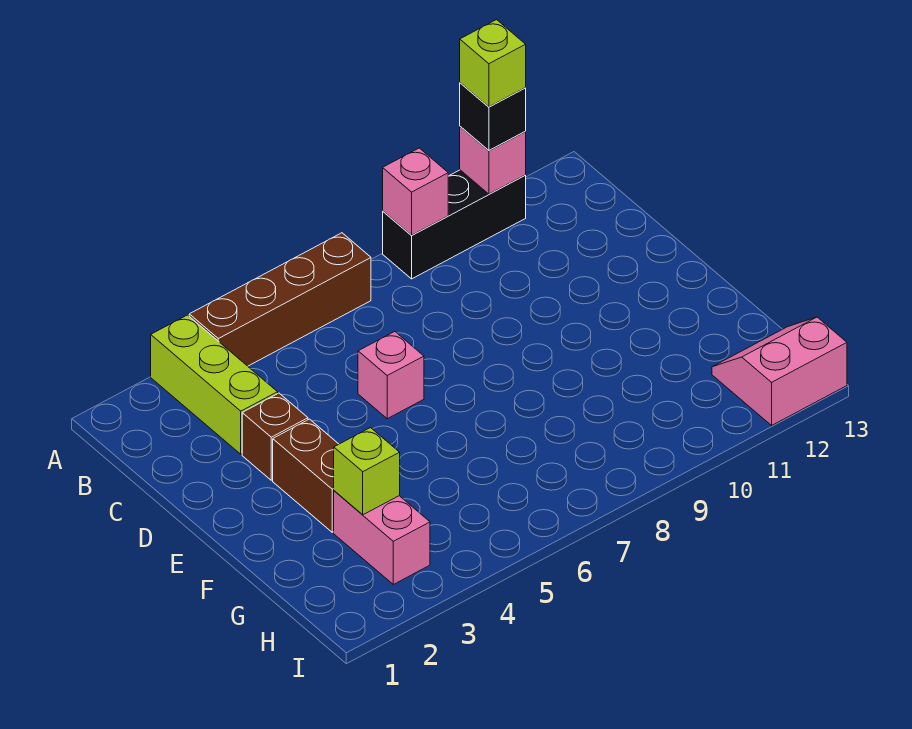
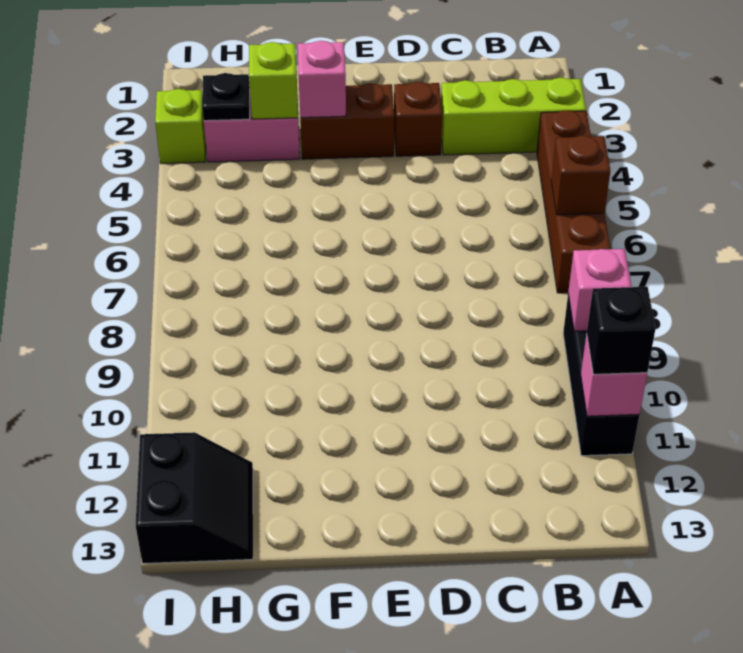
none -> brown brick A6 level 2
lime brick A11 level 4 -> lime brick I3 level 1
pink brick D6 level 1 -> pink brick F3 level 2
none -> black plate H3 level 2
pink slope H12:I13 level 1 top I -> black slope H12:I13 level 1 top I

